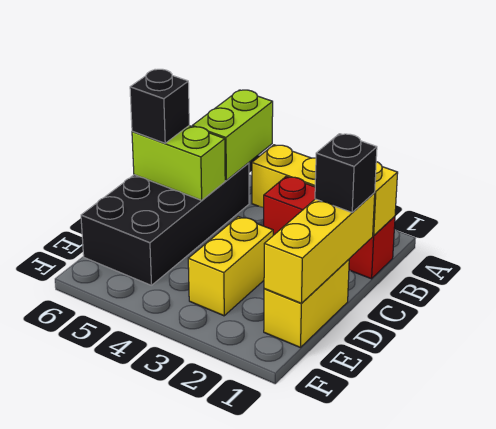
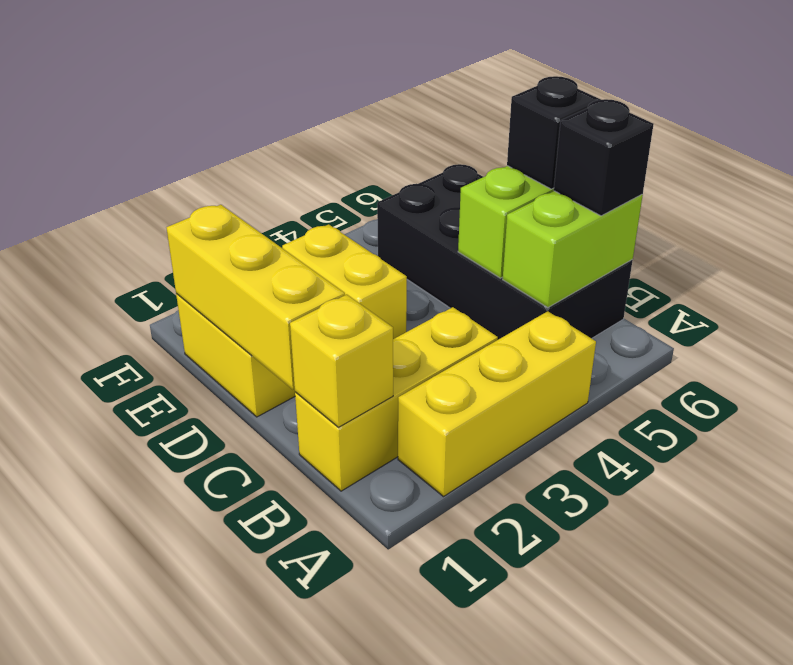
lime brick A5:B5 level 2 -> lime brick B5:B6 level 2
red brick B1:B3 level 1 -> yellow brick B1:B3 level 1
black brick C1 level 3 -> black brick B6 level 3

